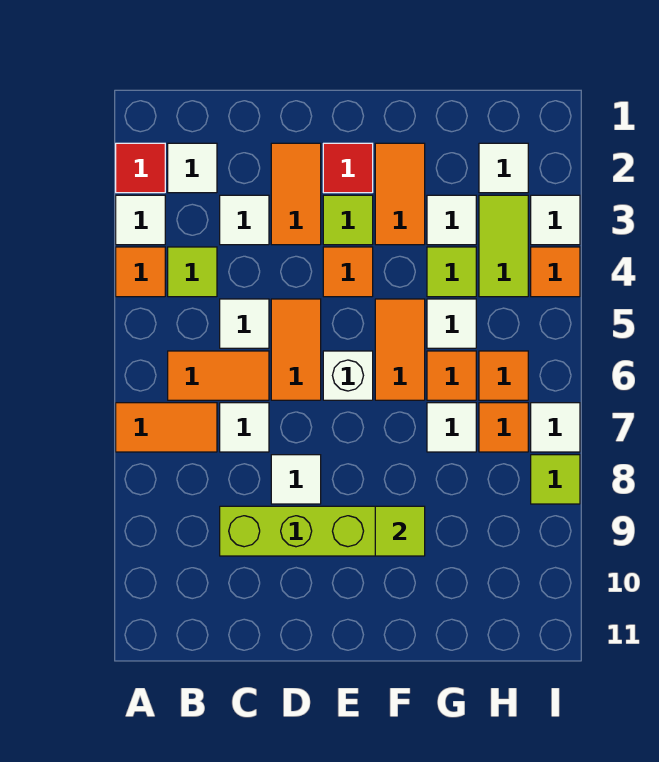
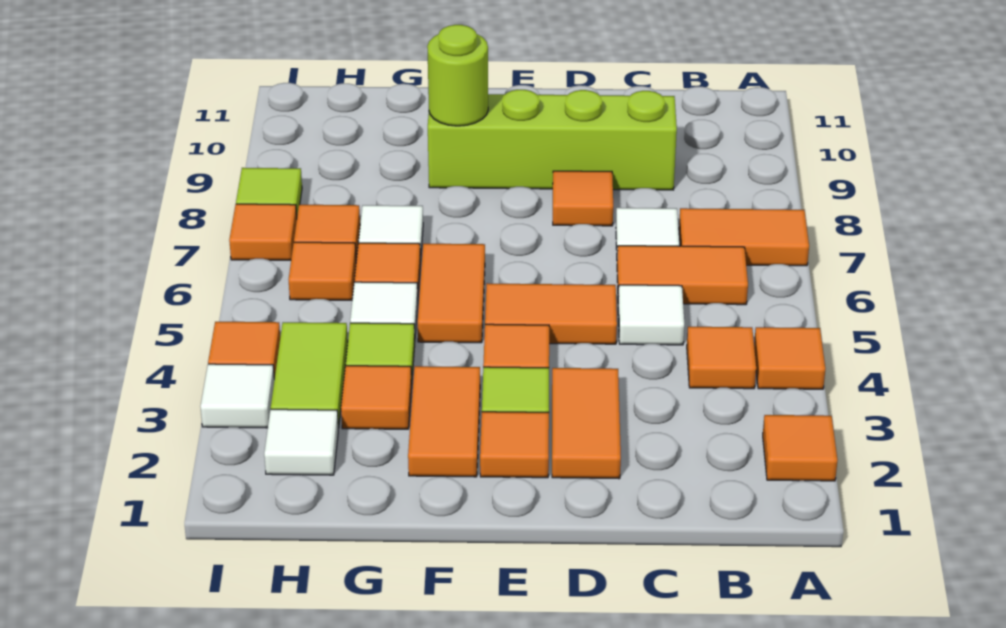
red tile A2 level 1 -> orange tile A2 level 1
white tile A3 level 1 -> none
white tile B2 level 1 -> none
lime tile B4 level 1 -> orange tile B4 level 1
white tile C3 level 1 -> none
orange tile D5:D6 level 1 -> orange tile D5:E5 level 1
white tile D8 level 1 -> orange tile D8 level 1
red tile E2 level 1 -> orange tile E2 level 1
white brick E6 level 1 -> none
lime tile F9 level 2 -> lime round brick F9 level 2
white tile G3 level 1 -> orange tile G3 level 1
white tile I7 level 1 -> orange tile I7 level 1

